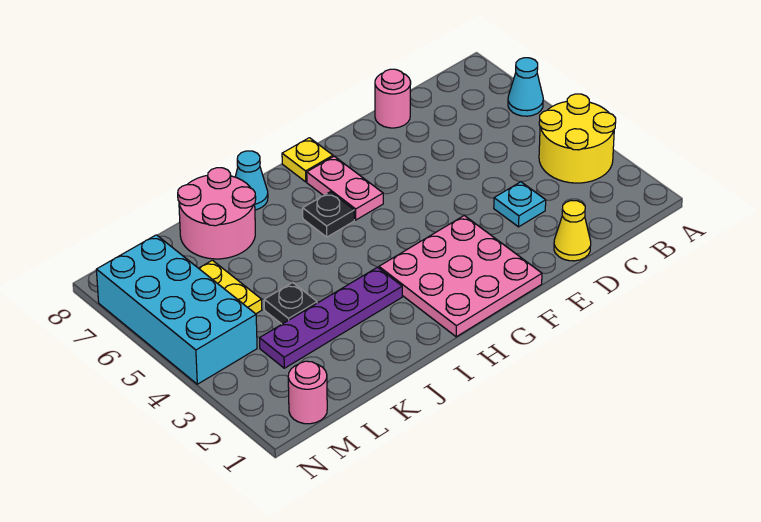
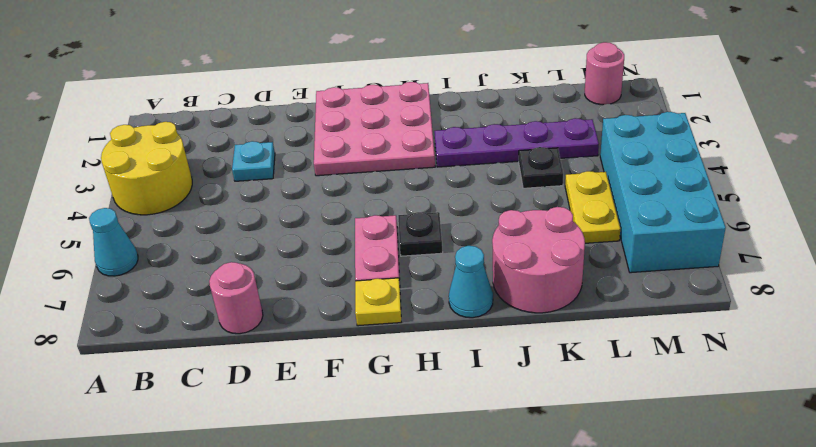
yellow cone D1 level 1 -> none

